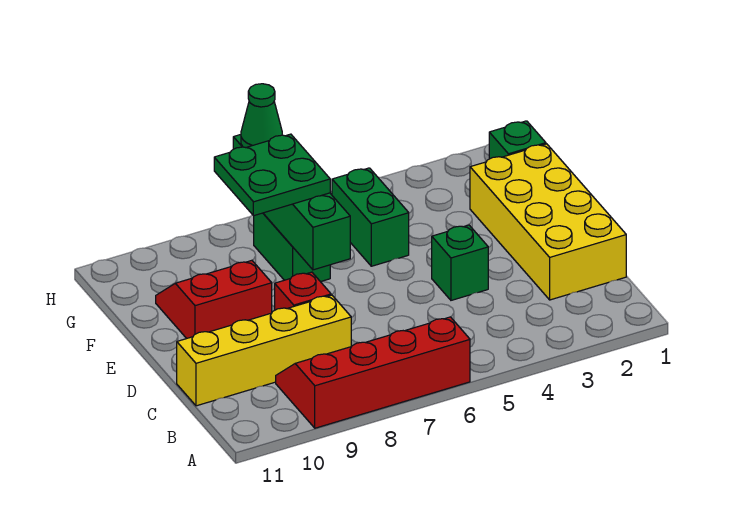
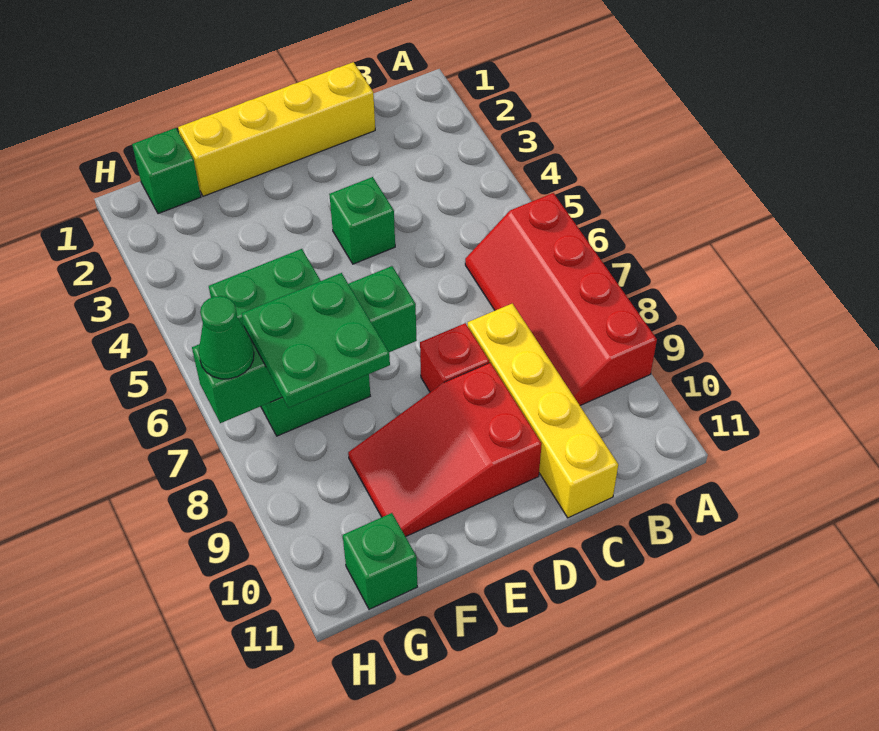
yellow brick C1:F2 level 1 -> yellow brick C1:F1 level 1
red slope E9:F10 level 1 top E -> red slope D9:F10 level 1 top D
none -> green brick G11 level 1

